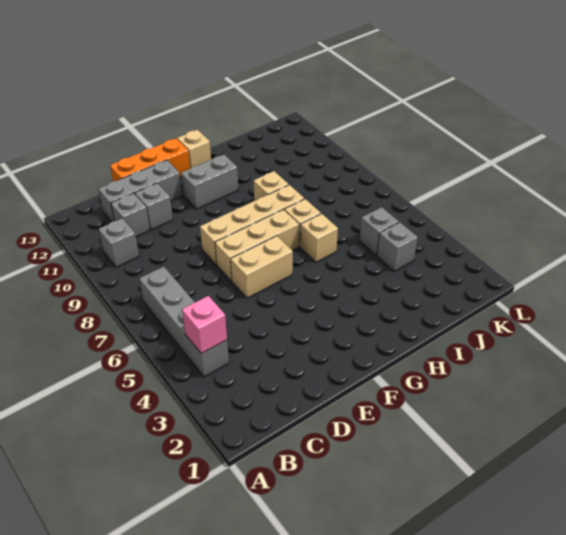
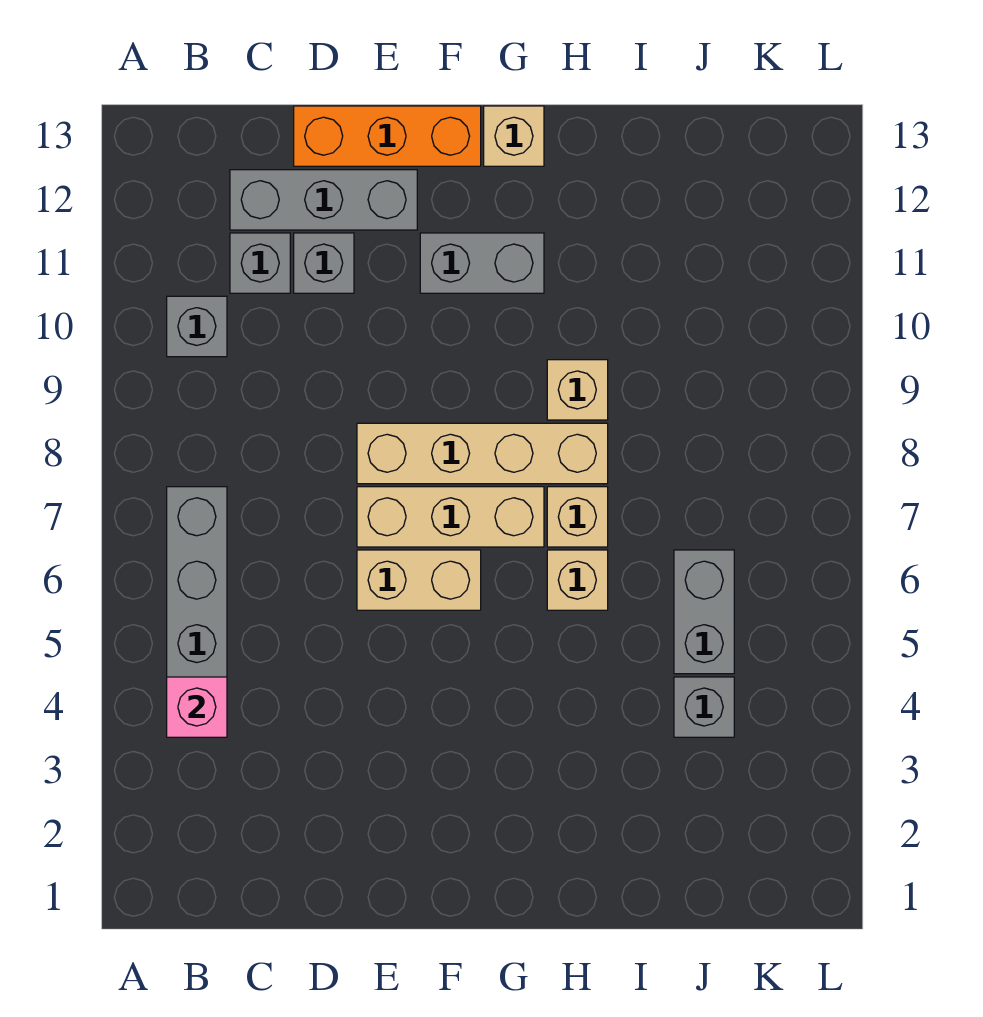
grey brick J5 level 1 -> grey brick J5:J6 level 1

